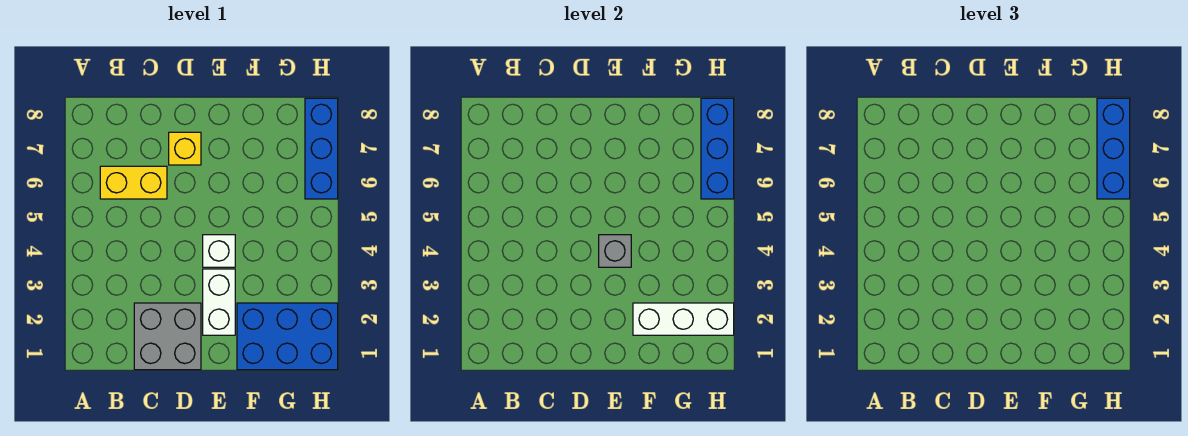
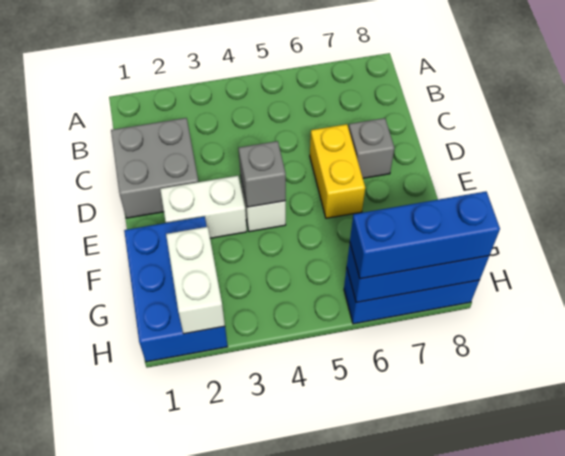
yellow brick B6:C6 level 1 -> yellow brick D6:E6 level 1
yellow brick D7 level 1 -> grey brick D7 level 1
white brick F2:H2 level 2 -> white brick G2:H2 level 2

